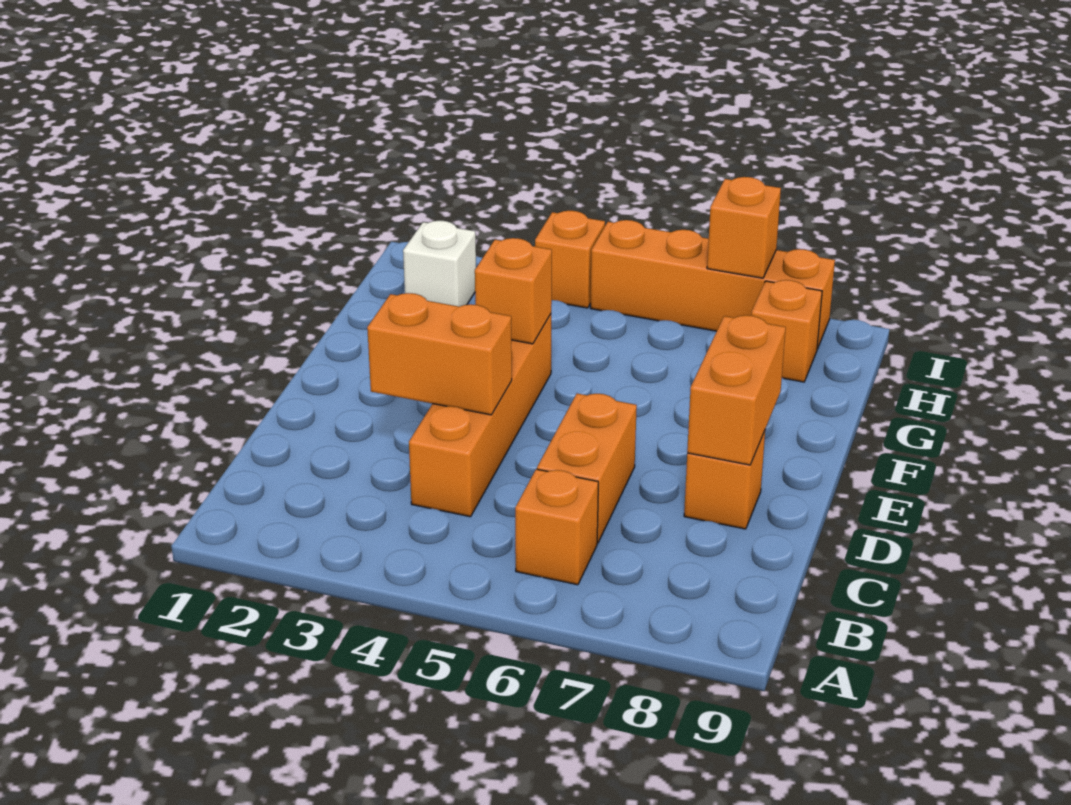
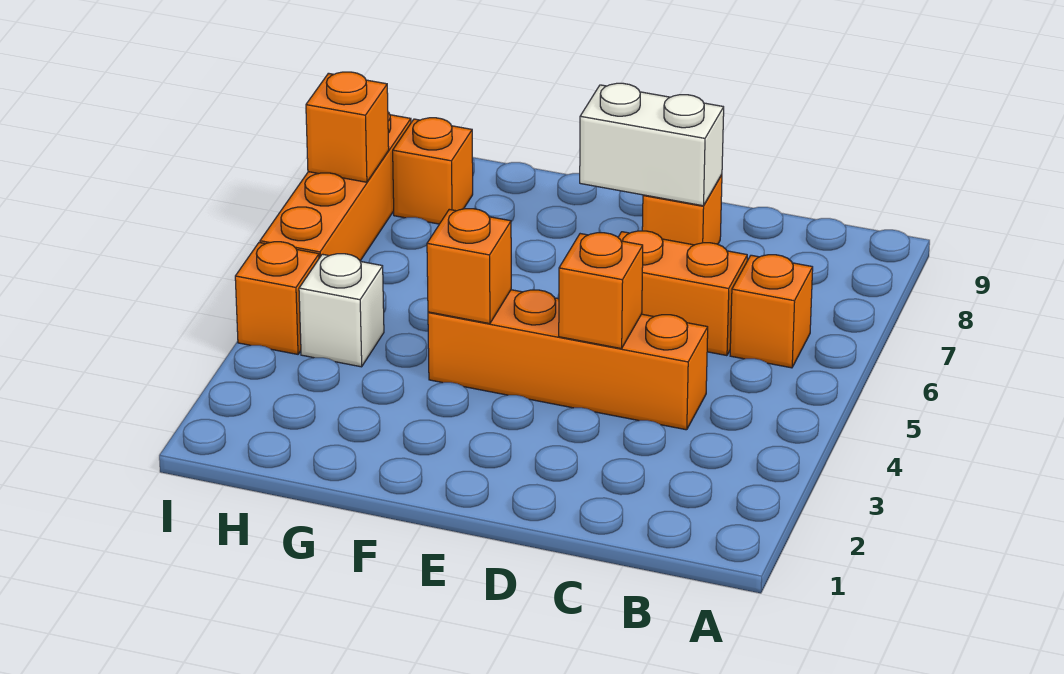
orange brick D3:D4 level 2 -> orange brick D4 level 2
orange brick D8:E8 level 2 -> white brick D8:E8 level 2
white brick H2 level 1 -> white brick H4 level 1

